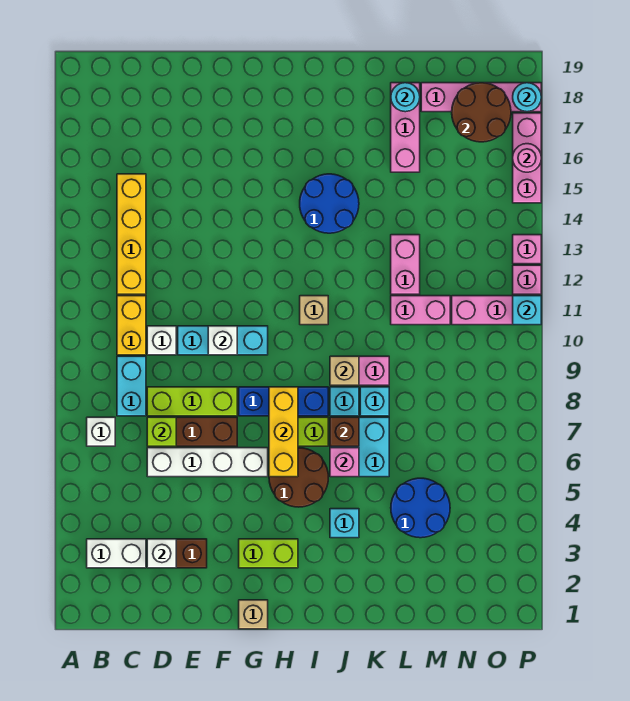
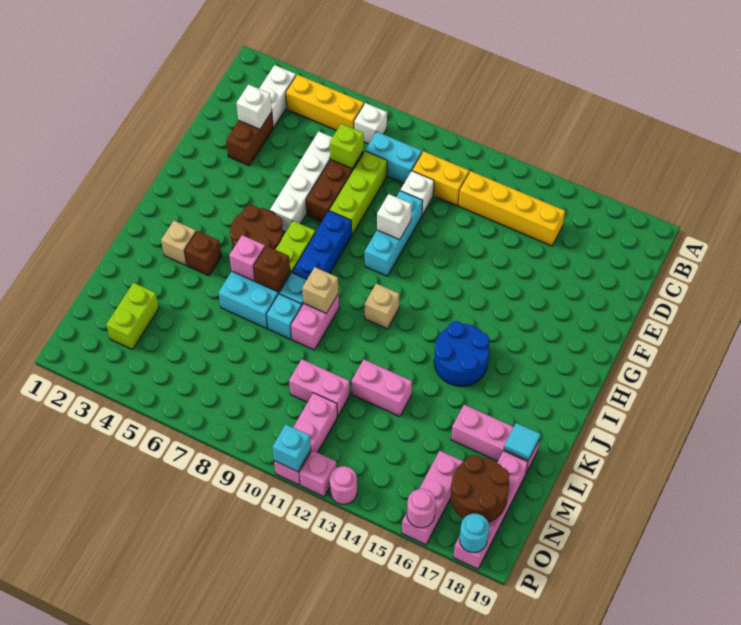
tan brick G1 level 1 -> tan brick J3 level 1
lime brick G3:H3 level 1 -> lime brick M3:N3 level 1
yellow brick H6:H8 level 2 -> yellow brick B4:B6 level 1
cyan brick J4 level 1 -> brown brick J4 level 1
blue round brick L4:M5 level 1 -> none
pink brick L11:M11 level 1 -> pink brick M10:M11 level 1
cyan round brick L18 level 2 -> cyan tile L18 level 2
pink brick P13 level 1 -> pink round brick P13 level 1
pink brick P15:P17 level 1 -> pink brick N16:P16 level 1

